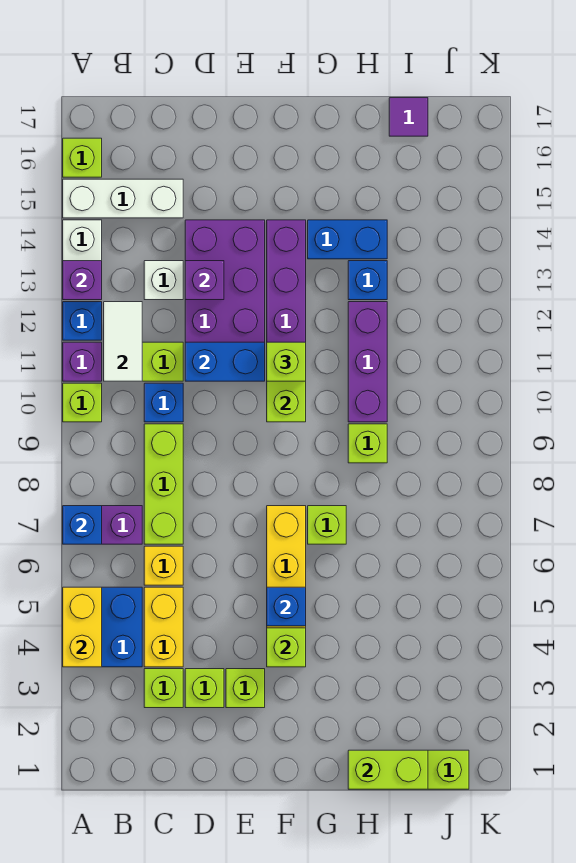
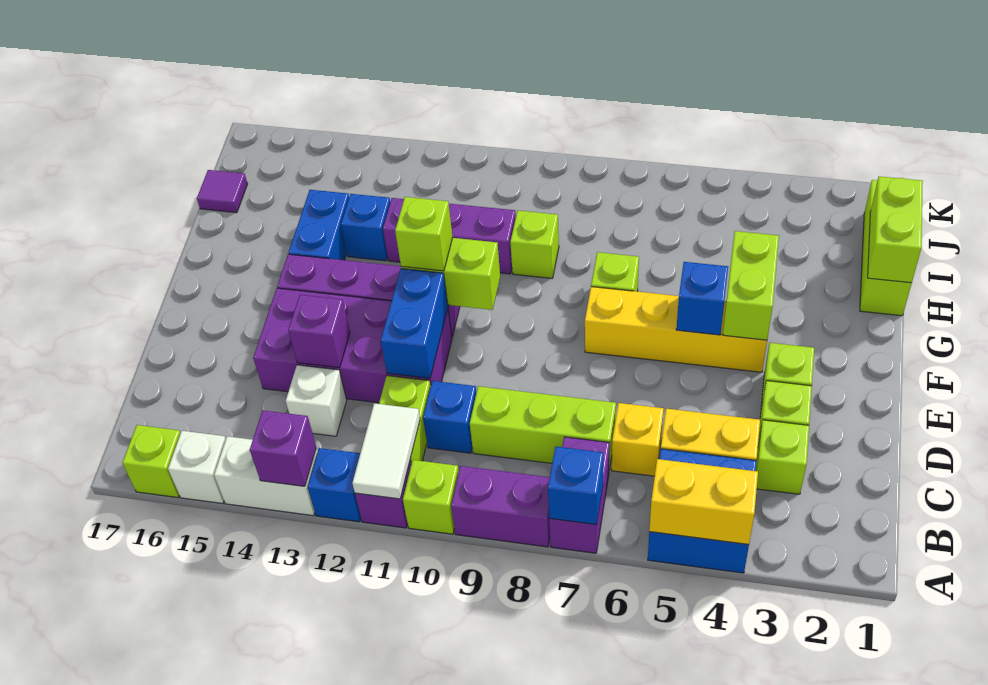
none -> purple brick A8:A9 level 1
white brick A15:C15 level 1 -> white brick A15 level 1
white tile B11:B12 level 2 -> white tile A11:B11 level 2
lime brick F4 level 2 -> lime brick F4:G4 level 2

